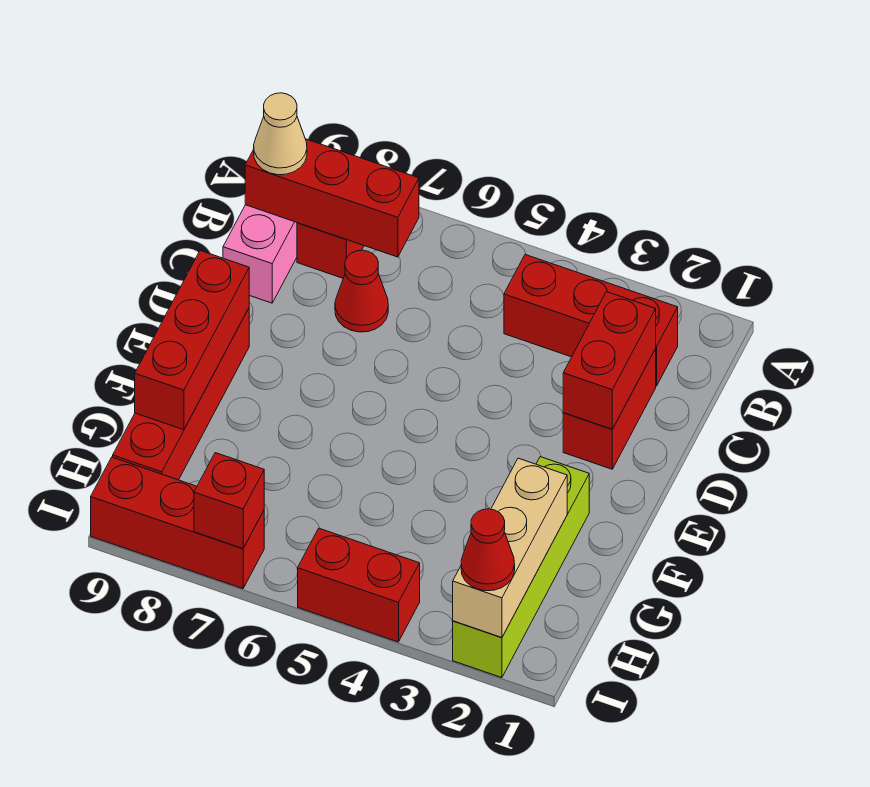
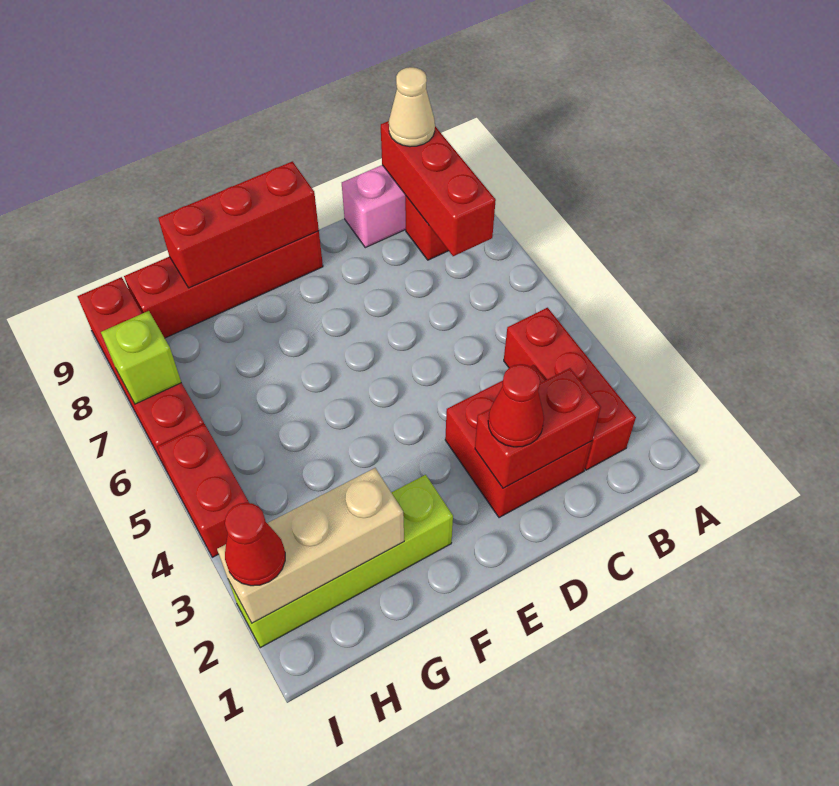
red brick C2:D2 level 1 -> red brick C2:D3 level 1
red cone C7 level 1 -> red cone D2 level 3
red brick I7:I9 level 1 -> red brick I6:I9 level 1
red brick I7 level 2 -> lime brick I7 level 2

